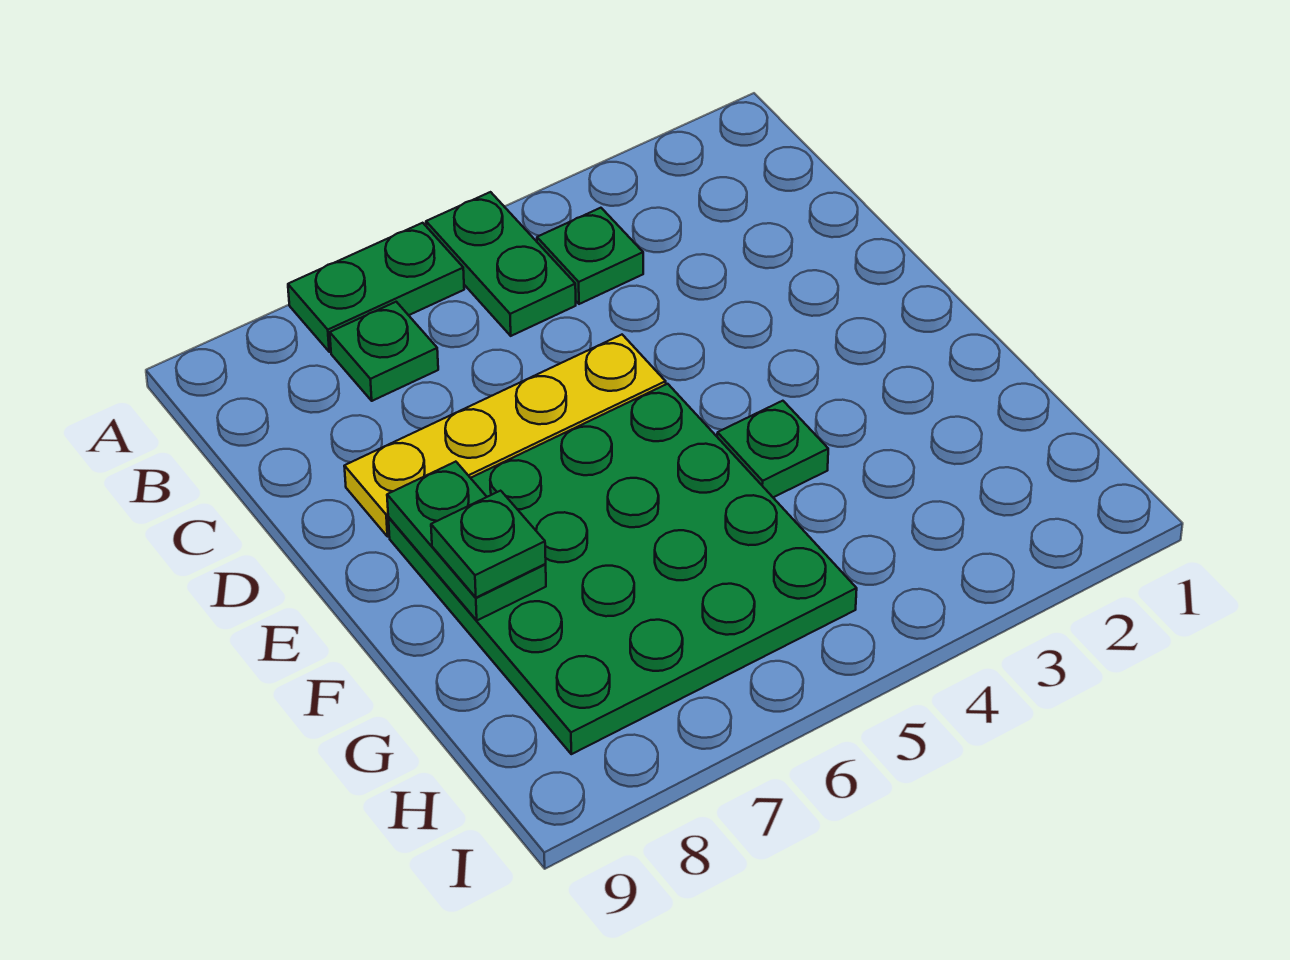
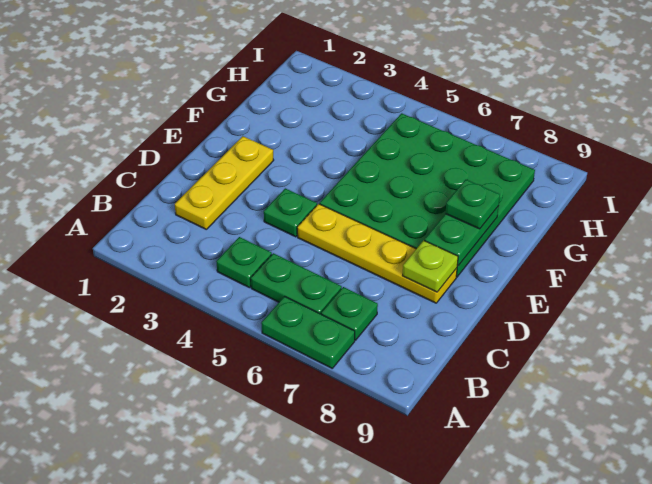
green plate A5:B5 level 1 -> green plate B5:B6 level 1
none -> yellow plate C2:E2 level 1
none -> lime plate D8 level 2
green plate F4 level 1 -> green plate D4 level 1

